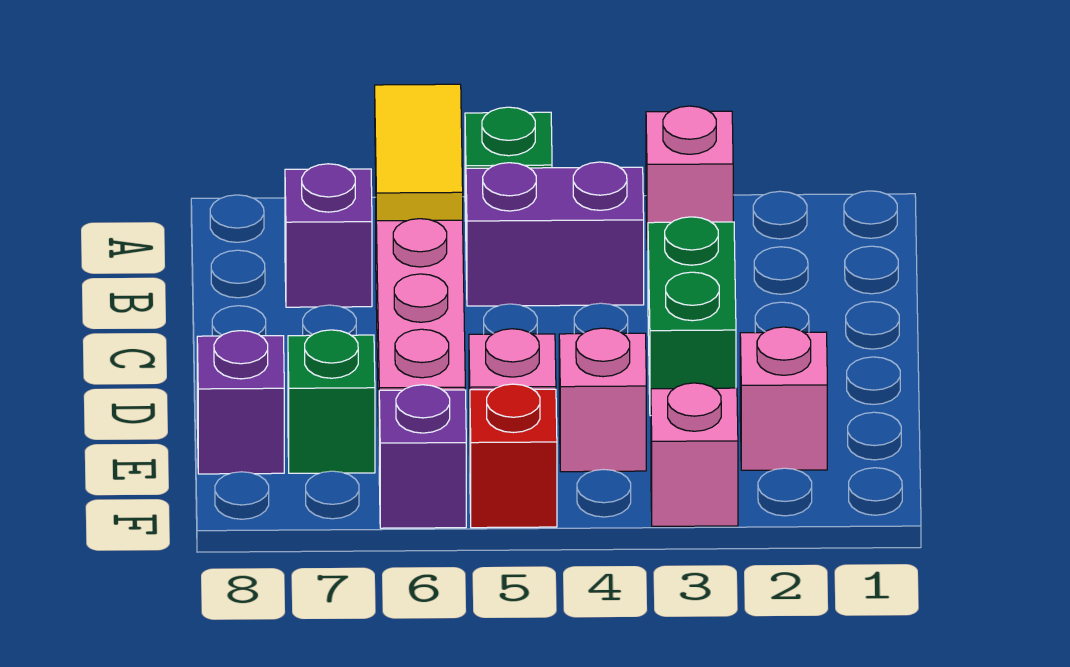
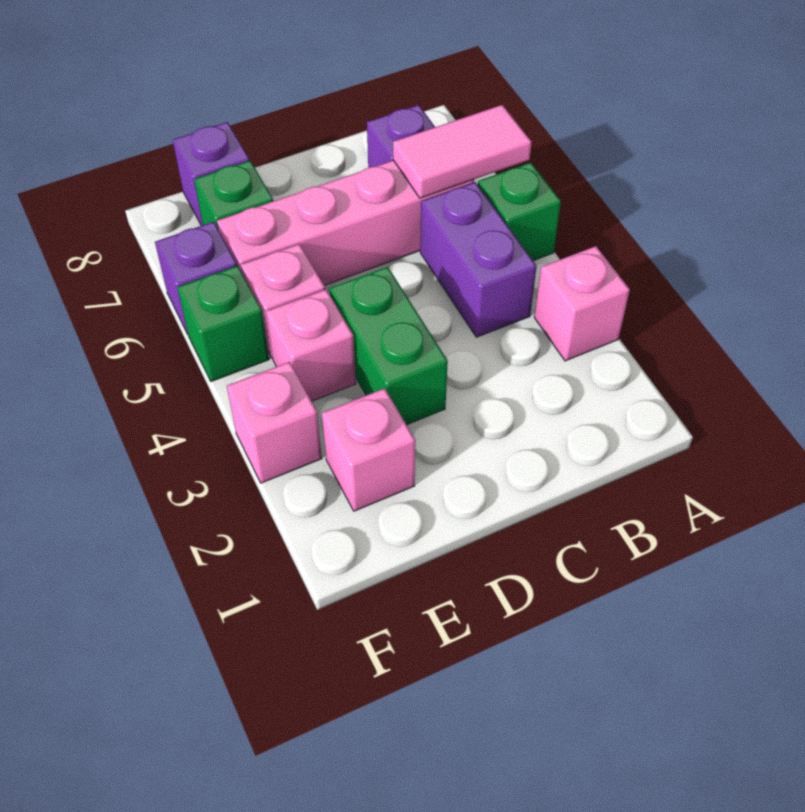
yellow tile A6:B6 level 2 -> pink tile A6:B6 level 2
green brick C3:D3 level 1 -> green brick D3:D4 level 1
red brick F5 level 1 -> green brick F5 level 1

